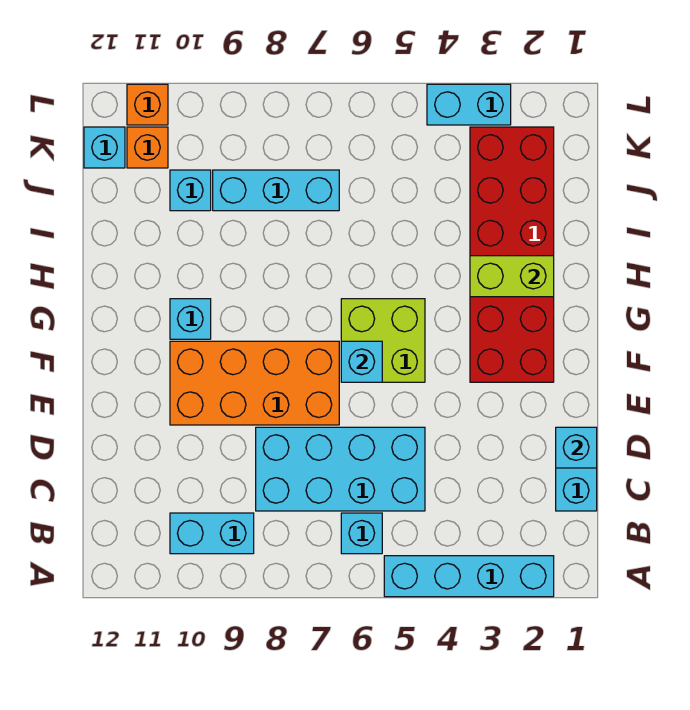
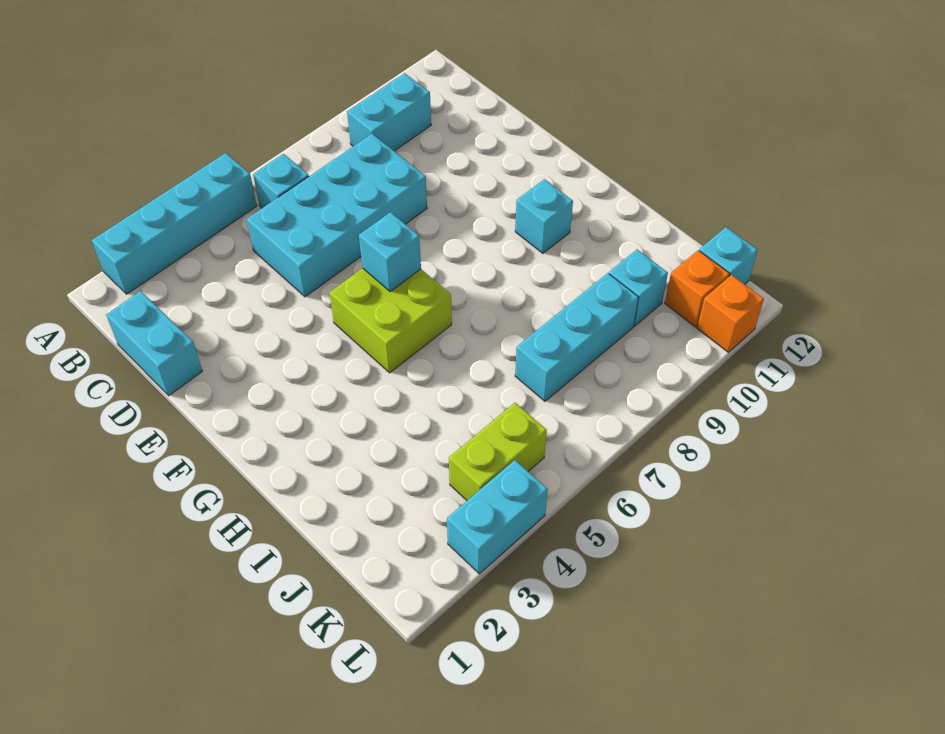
cyan brick D1 level 2 -> none
orange brick E7:F10 level 1 -> none
red brick F2:K3 level 1 -> none
lime brick H2:H3 level 2 -> lime brick K4:K5 level 1

